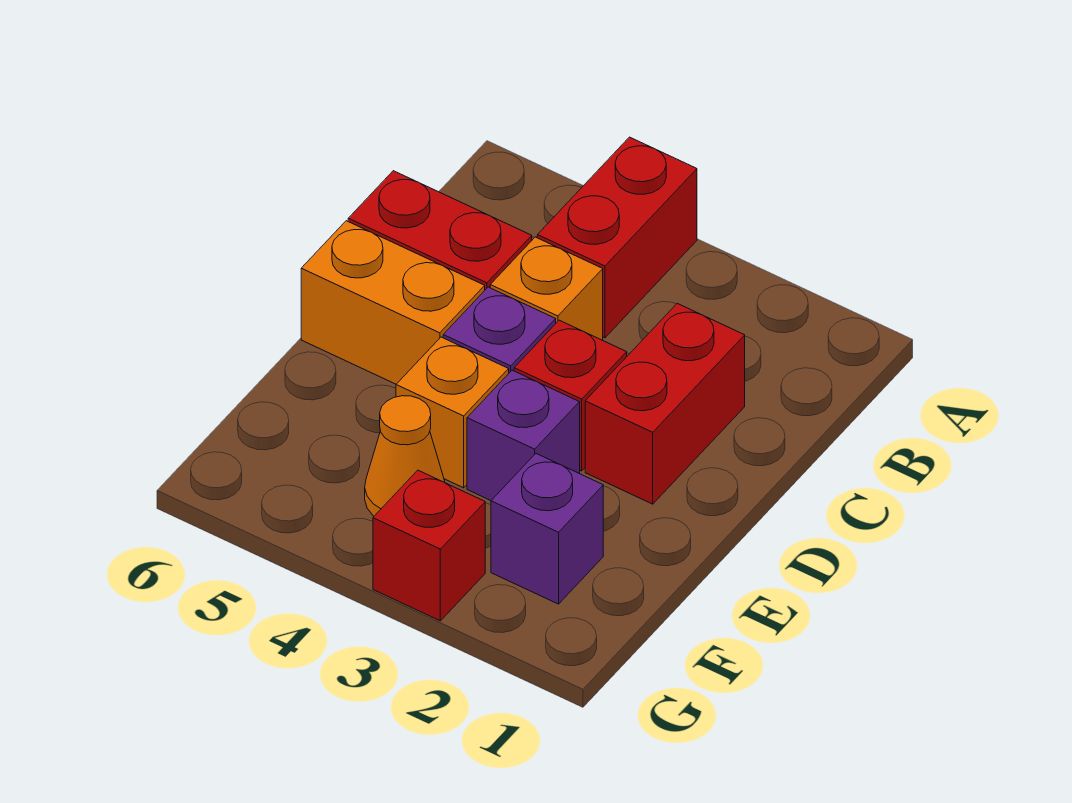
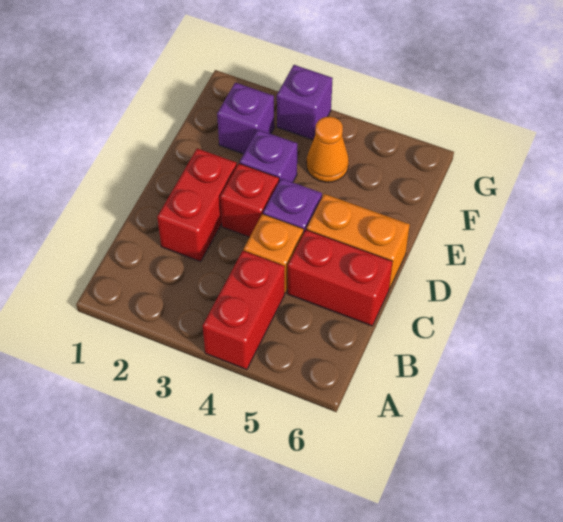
orange brick E4 level 1 -> none
red brick G3 level 1 -> purple brick G3 level 1

